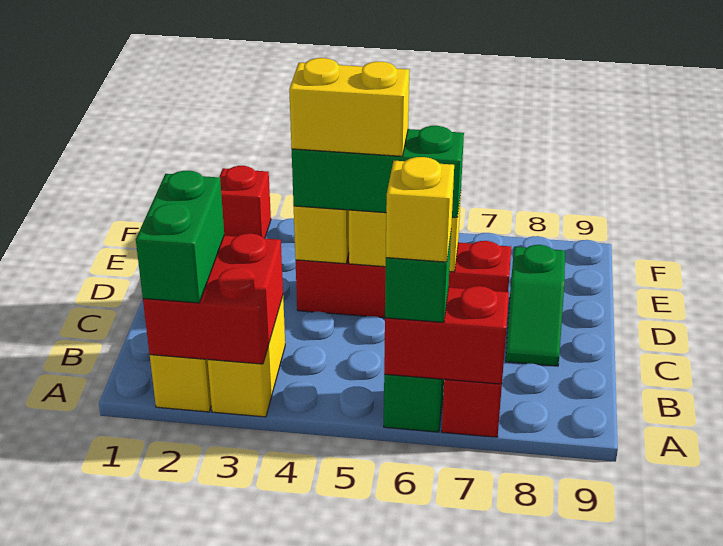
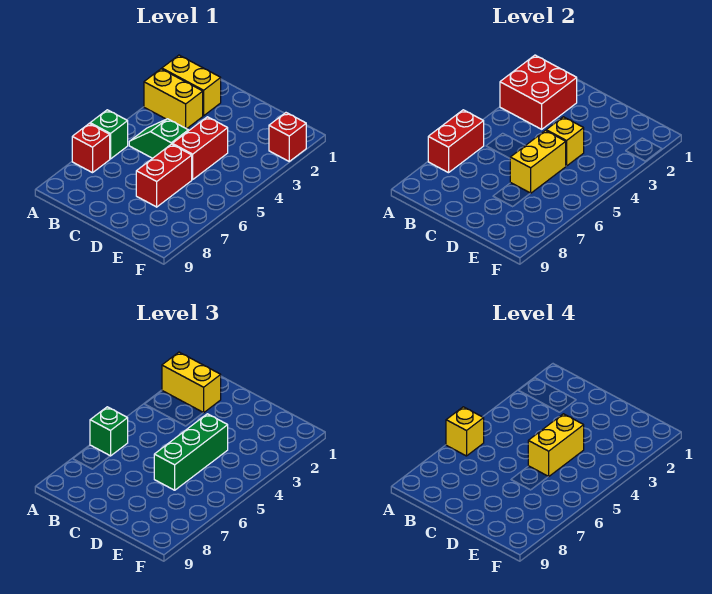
green brick A2:B2 level 3 -> yellow brick A2:B2 level 3
green slope C8:D8 level 1 top D -> green slope B5:C5 level 1 top C

